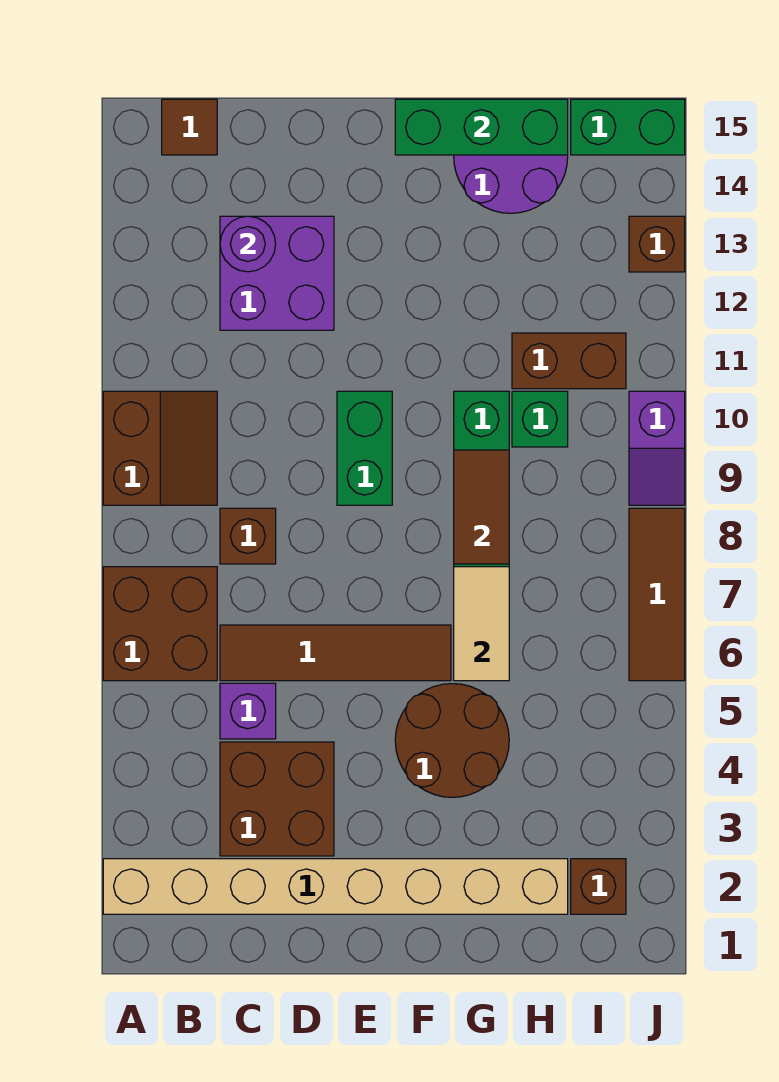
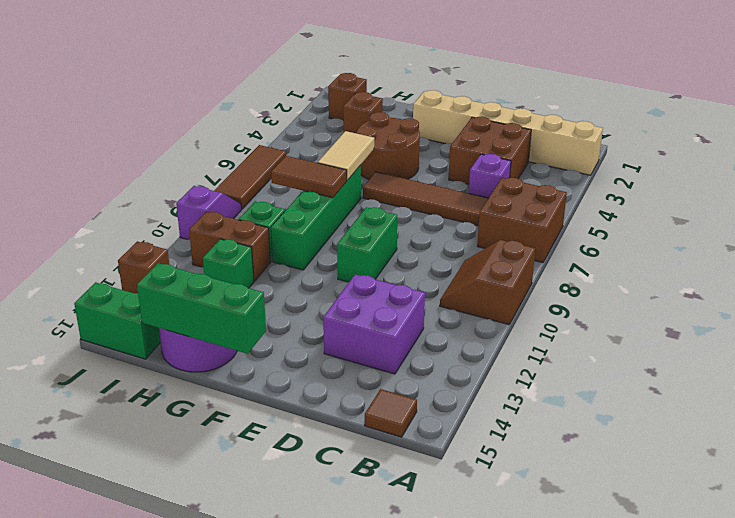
tan brick A2:H2 level 1 -> tan brick A2:F2 level 1
brown brick C8 level 1 -> brown brick H3 level 1
purple round brick C13 level 2 -> none
brown tile G8:G9 level 2 -> brown tile G8:H8 level 2
none -> green brick H12 level 1

